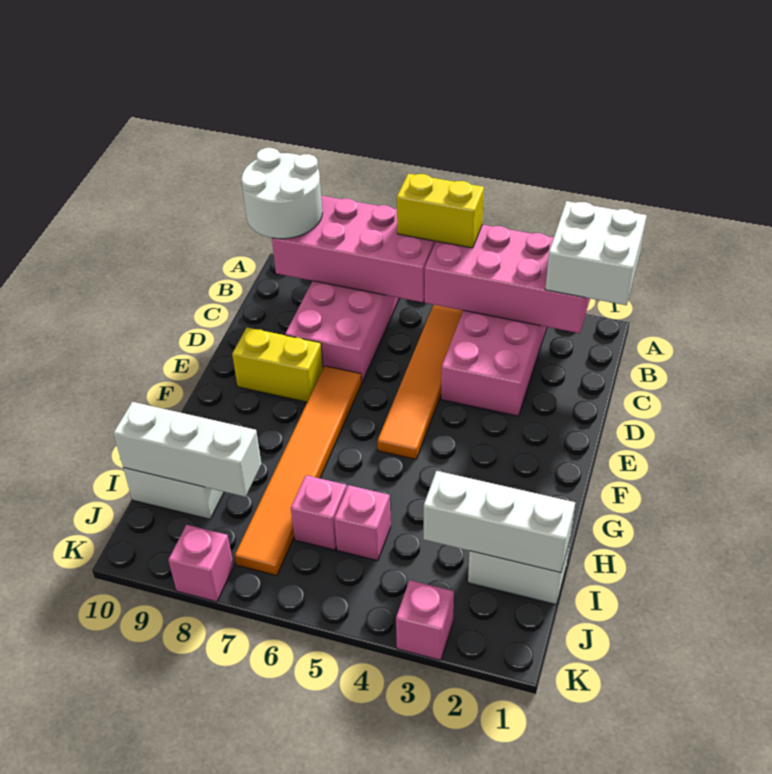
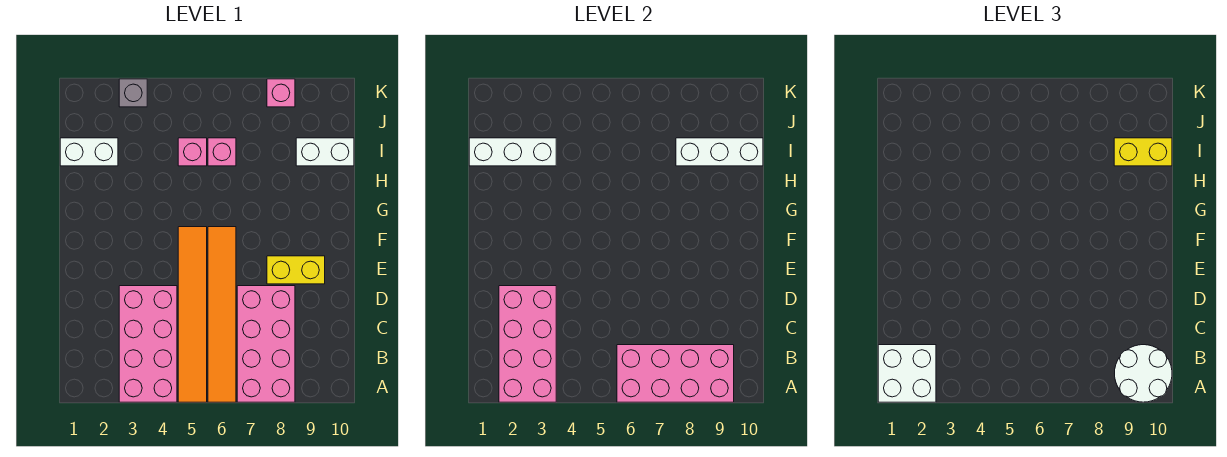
pink brick A2:B5 level 2 -> pink brick A2:D3 level 2
yellow brick A5:A6 level 3 -> yellow brick I9:I10 level 3
orange tile E7:J7 level 1 -> orange tile A6:F6 level 1
pink brick K3 level 1 -> grey brick K3 level 1

